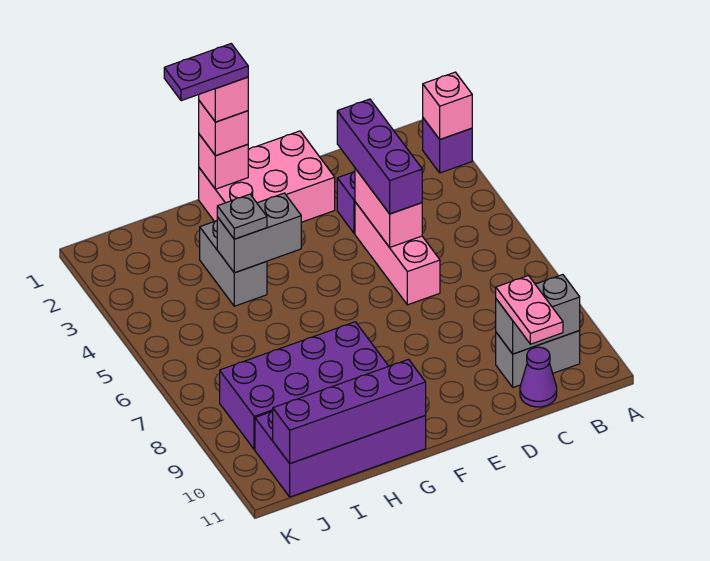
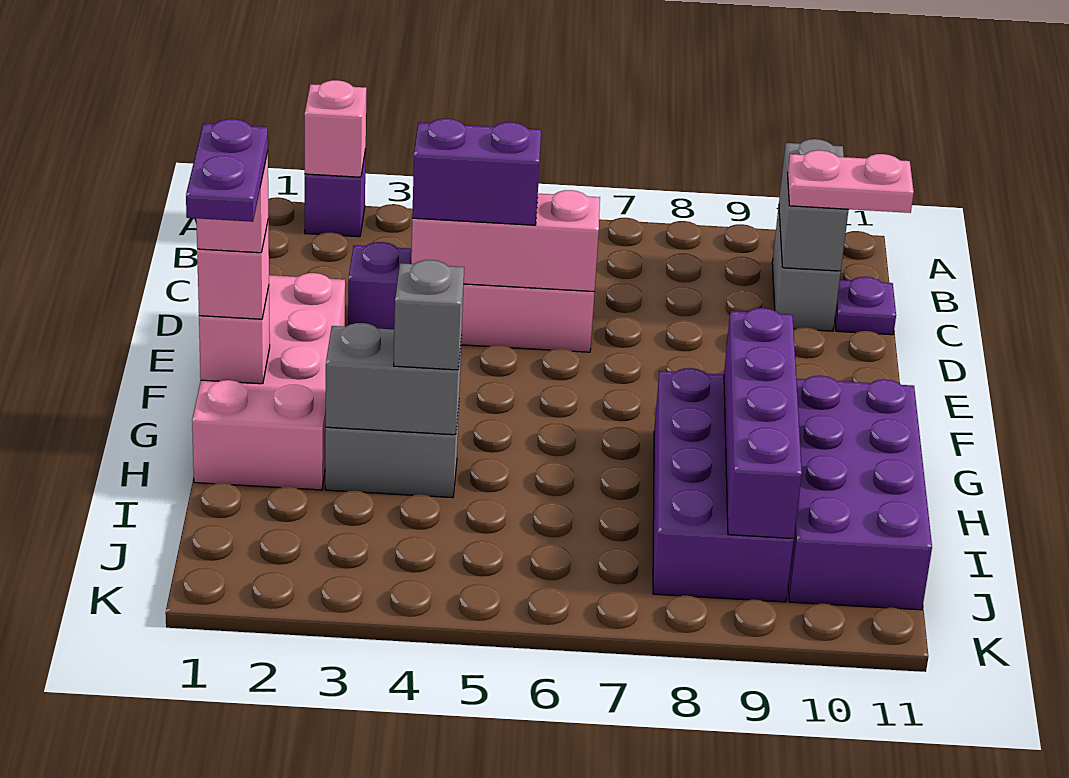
purple cone C11 level 1 -> purple plate C11 level 1
purple brick D3:D5 level 3 -> purple brick D4:D5 level 3
pink brick D4:D5 level 2 -> pink brick D4:D6 level 2
pink brick E1:G2 level 1 -> pink brick E1:H2 level 1
grey brick G4:H4 level 2 -> grey brick H3:H4 level 2
purple brick G11:J11 level 2 -> purple brick G9:J9 level 2
grey plate H4 level 3 -> grey brick H4 level 3

